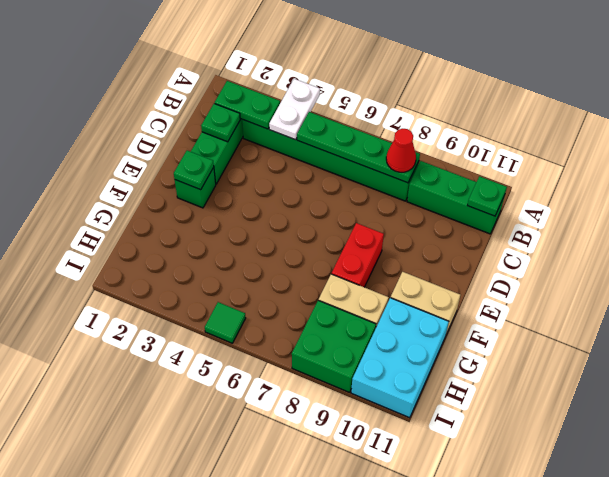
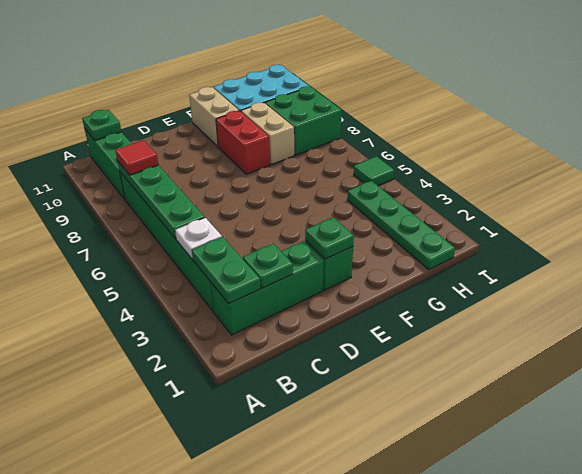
white plate A4:B4 level 2 -> white plate B4 level 2
red cone B8 level 3 -> red tile B8 level 3
red brick E8:F8 level 1 -> red brick F8:F9 level 1
none -> green plate H1:H4 level 1

